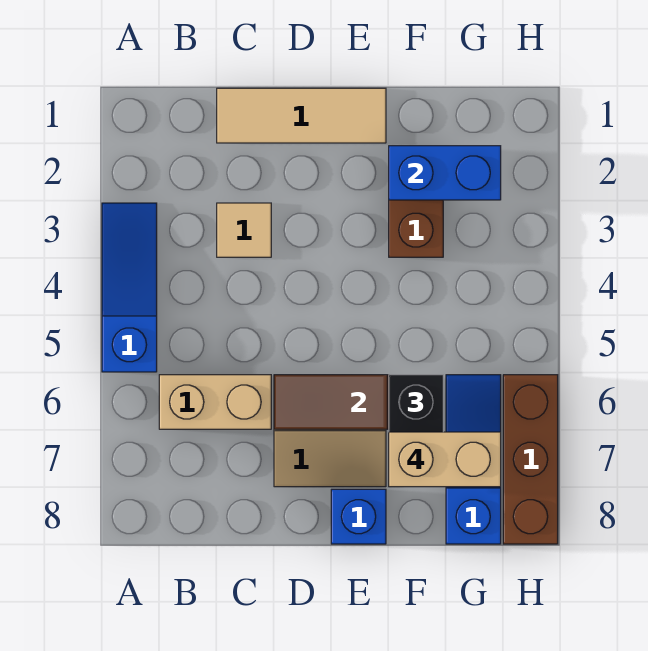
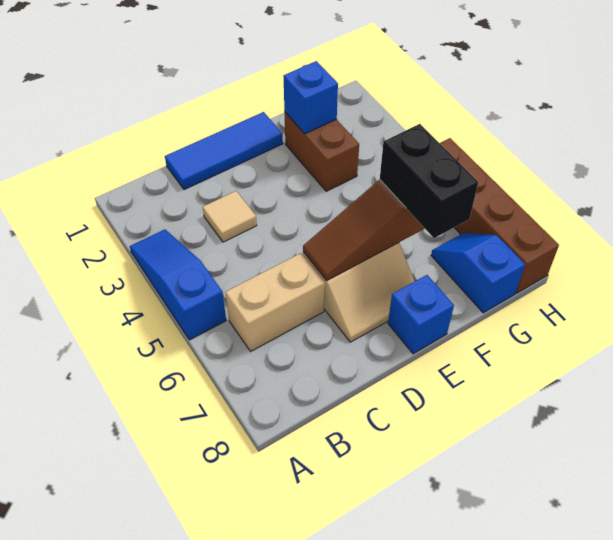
tan tile C1:E1 level 1 -> blue tile C1:E1 level 1
blue brick F2:G2 level 2 -> blue brick F2 level 2
tan brick F7:G7 level 4 -> none
blue slope G6:G8 level 1 top 8 -> blue slope G7:G8 level 1 top 8
brown brick H6:H8 level 1 -> brown brick H5:H8 level 1

